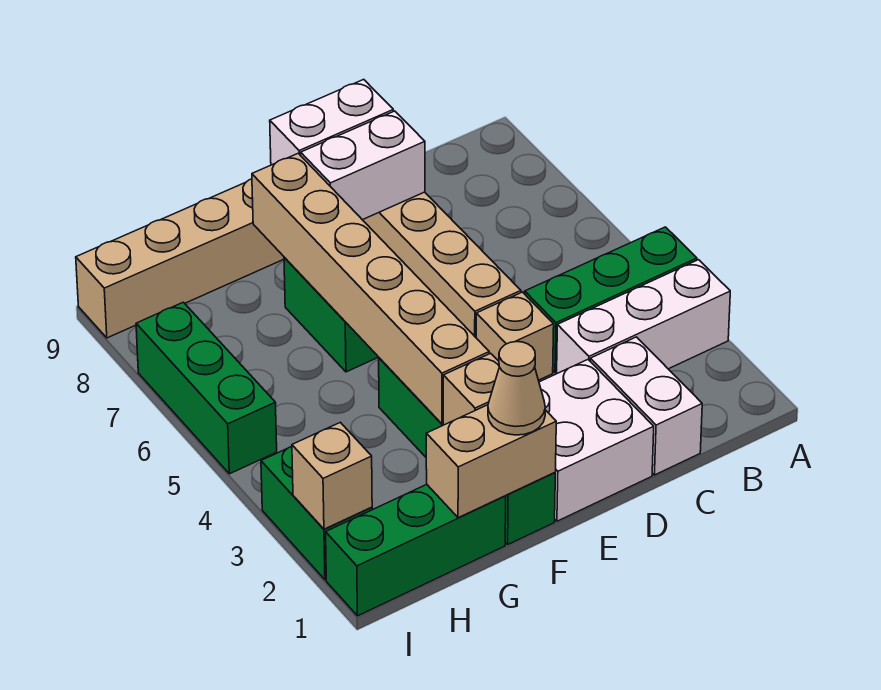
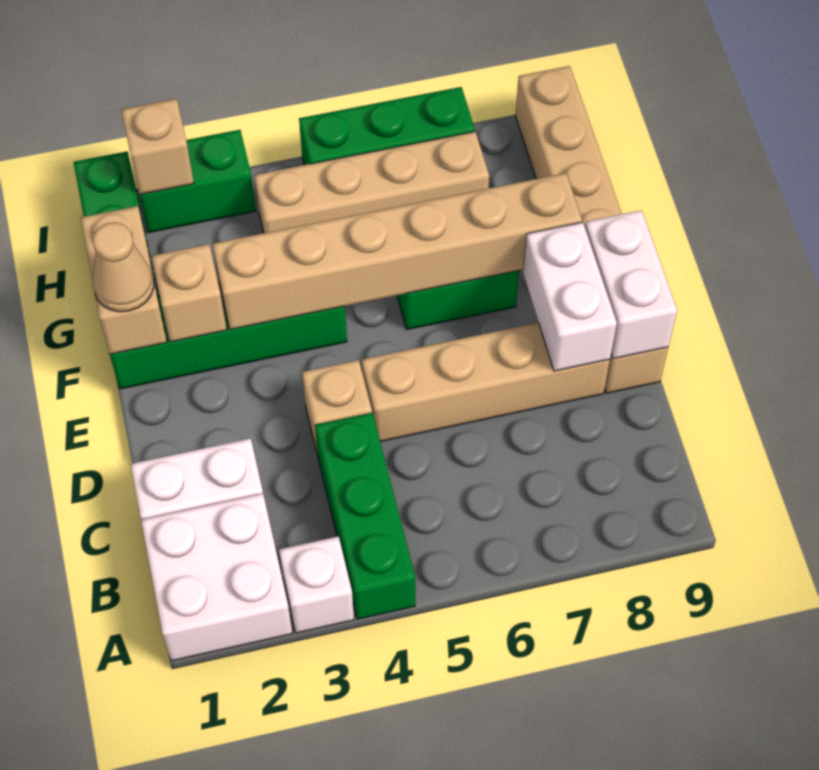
white brick A3:C3 level 1 -> white brick A3 level 1
white brick D1:E2 level 1 -> white brick A1:B2 level 1
none -> tan brick H4:H7 level 1

